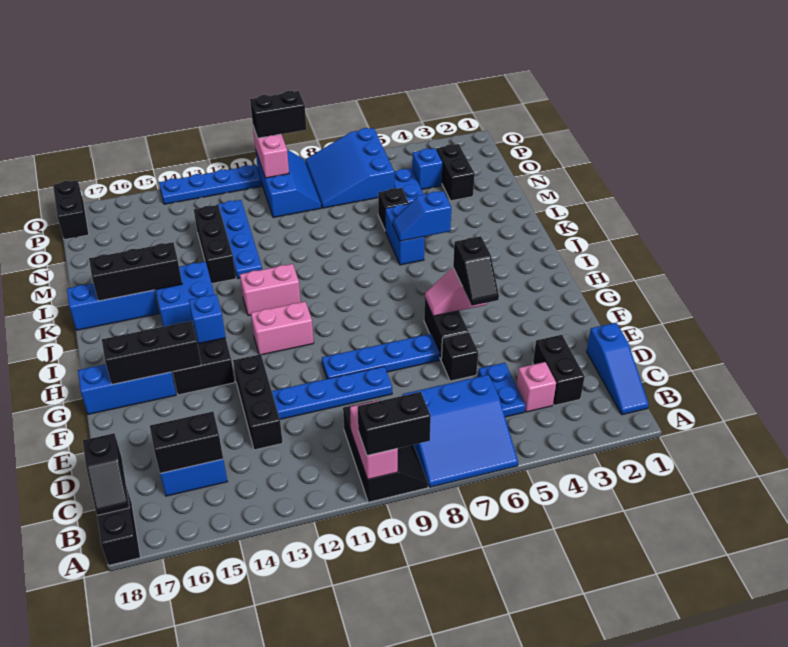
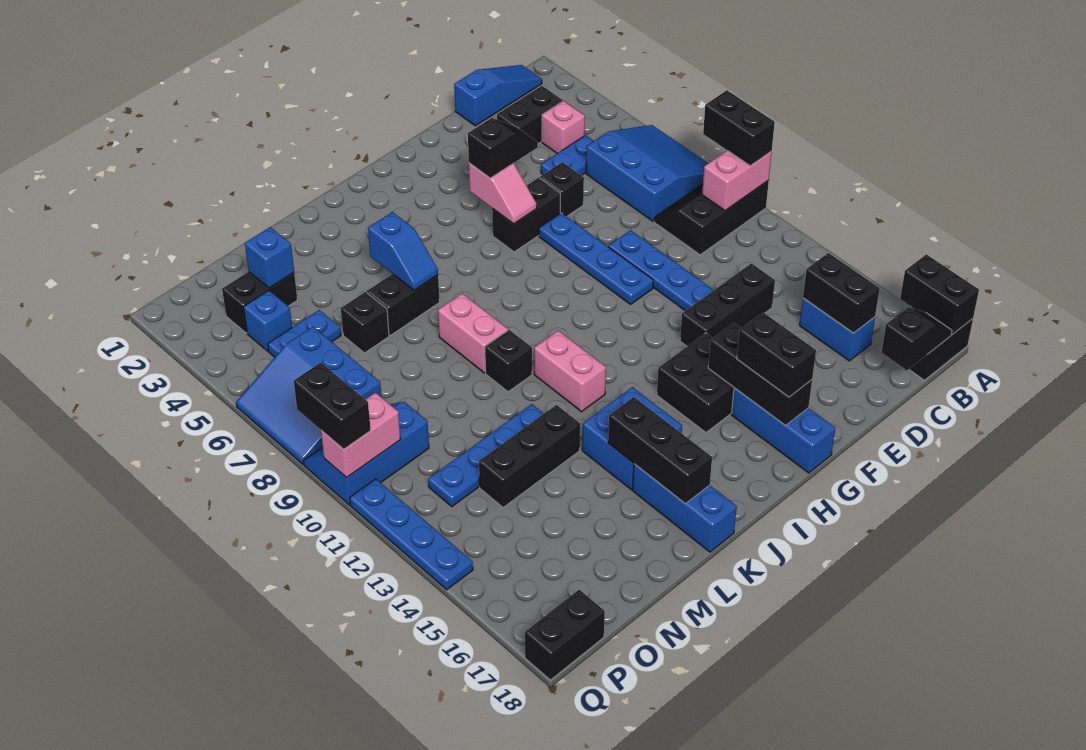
none -> black brick A17:A18 level 2
none -> black brick G16:G17 level 3
pink brick H11:H12 level 1 -> pink brick K8:K9 level 1
blue brick H14 level 2 -> blue brick N3 level 2
blue brick K6:L6 level 1 -> black brick K6:L6 level 1
none -> black brick K10 level 1
blue slope O6:Q8 level 1 top 6 -> blue slope O6:Q8 level 1 top O

